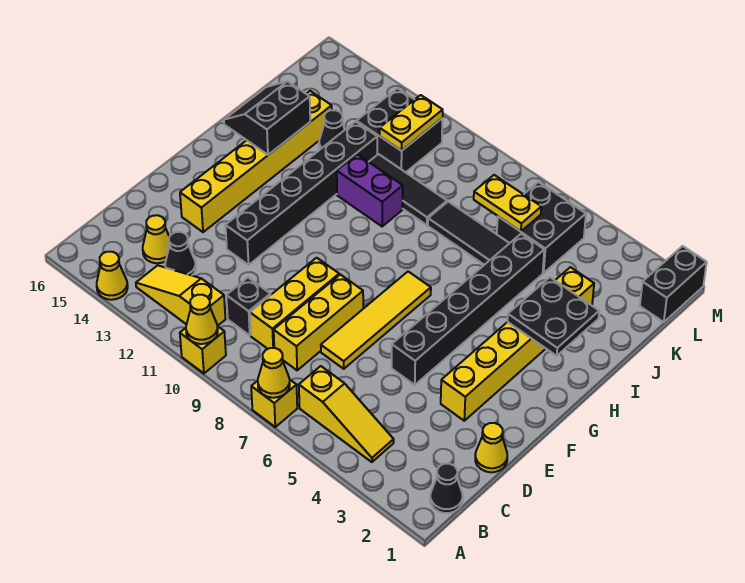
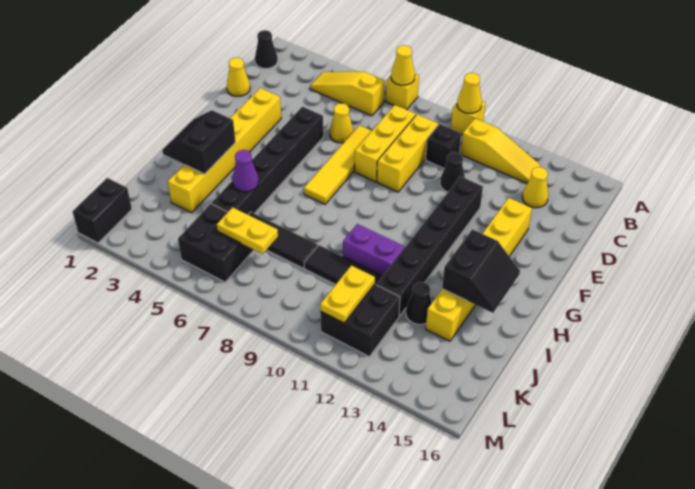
yellow cone A14 level 1 -> yellow cone D6 level 1
black cone C13 level 1 -> black cone D11 level 1
black plate H2:I3 level 2 -> black slope H2:I3 level 2 top 3
none -> purple cone I5 level 2

